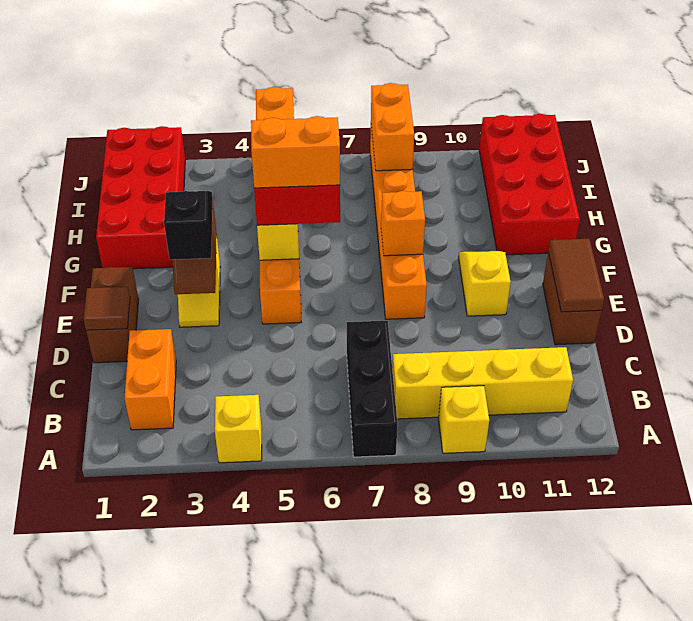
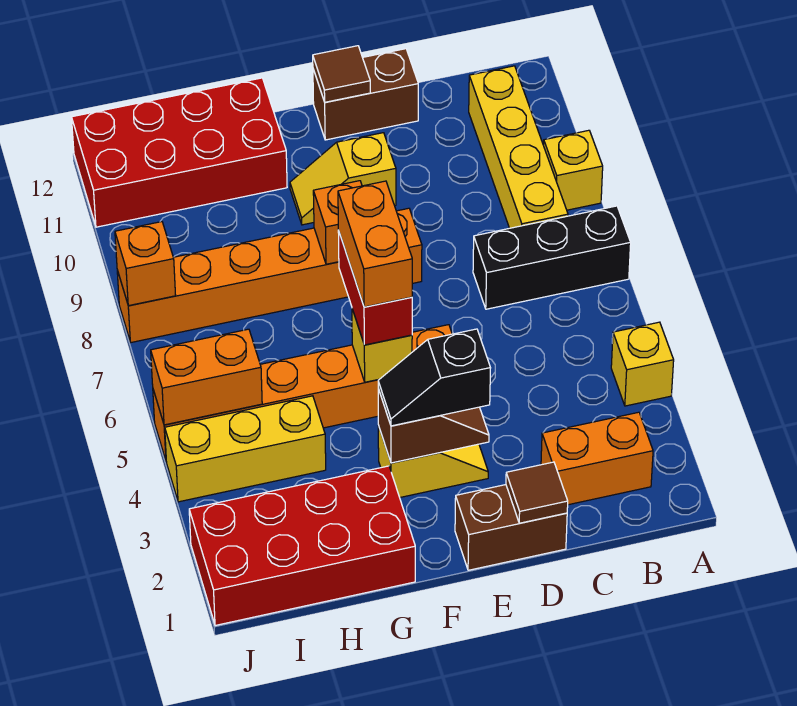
brown tile D12:E12 level 2 -> brown tile E12 level 2
none -> yellow brick H4:J4 level 1
orange brick I8:J8 level 2 -> orange brick J8 level 2

